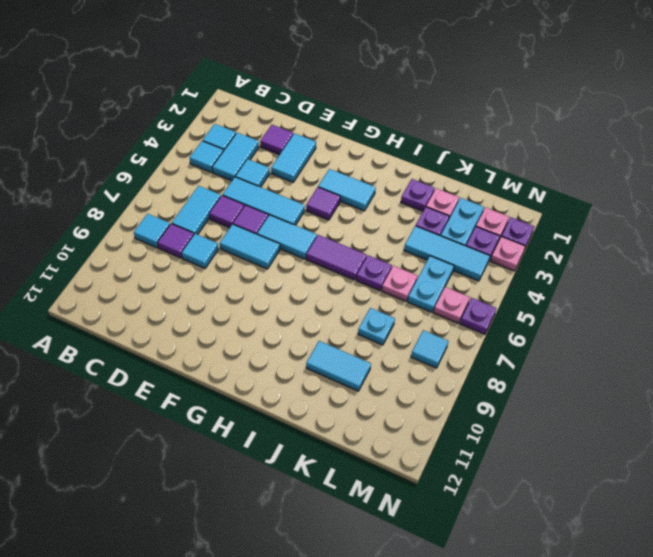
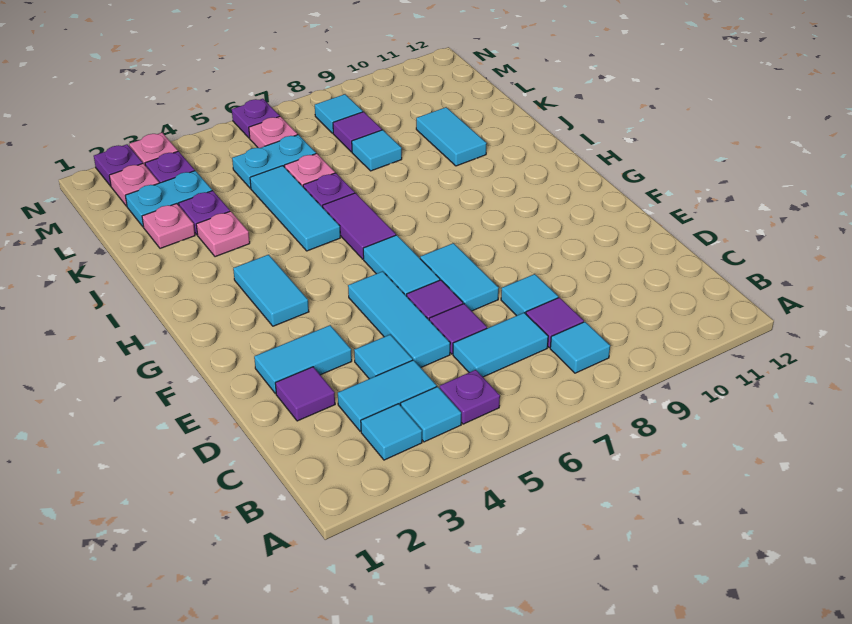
purple tile G4 level 1 -> purple tile L8 level 1
purple plate J2 level 1 -> purple plate B5 level 1
none -> pink plate J3 level 1
cyan tile K4:M4 level 1 -> cyan tile I5:K5 level 1
cyan plate K8 level 1 -> cyan tile K8 level 1

